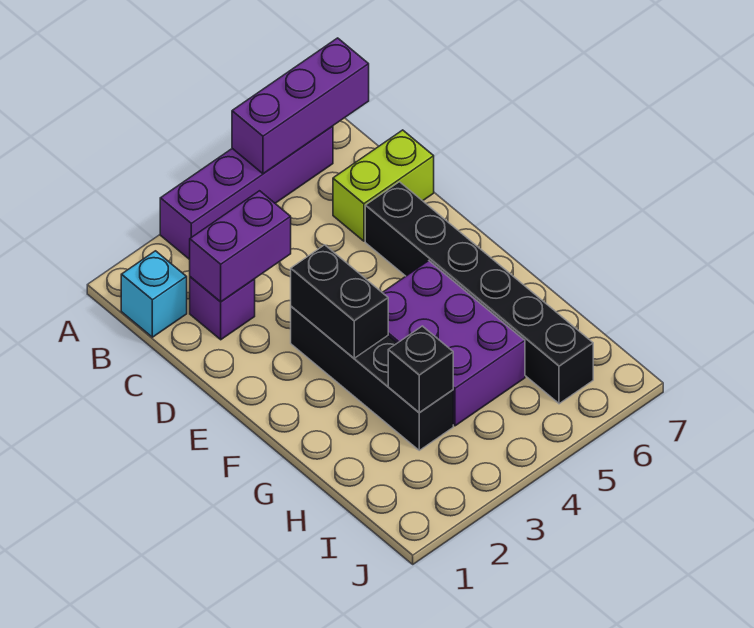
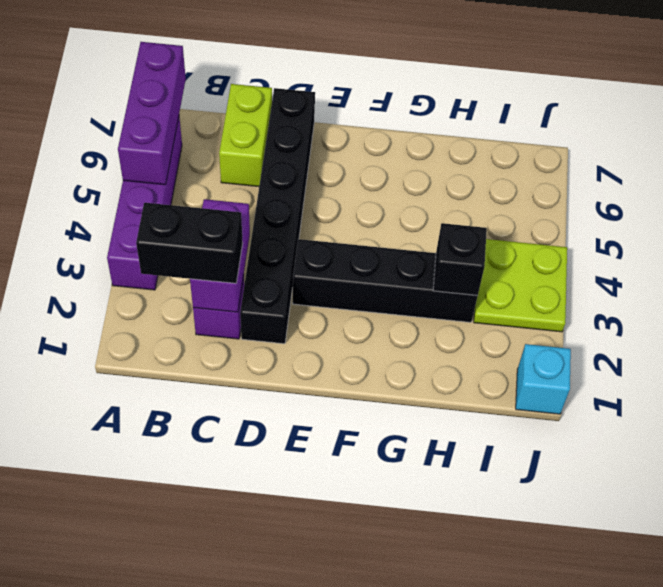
cyan brick B1 level 1 -> cyan brick J1 level 1
black brick D6:I6 level 1 -> black brick D2:D7 level 1
black brick E3:F3 level 2 -> black brick B2:C2 level 3
purple brick F4:H5 level 1 -> none
none -> lime plate I3:J4 level 1

